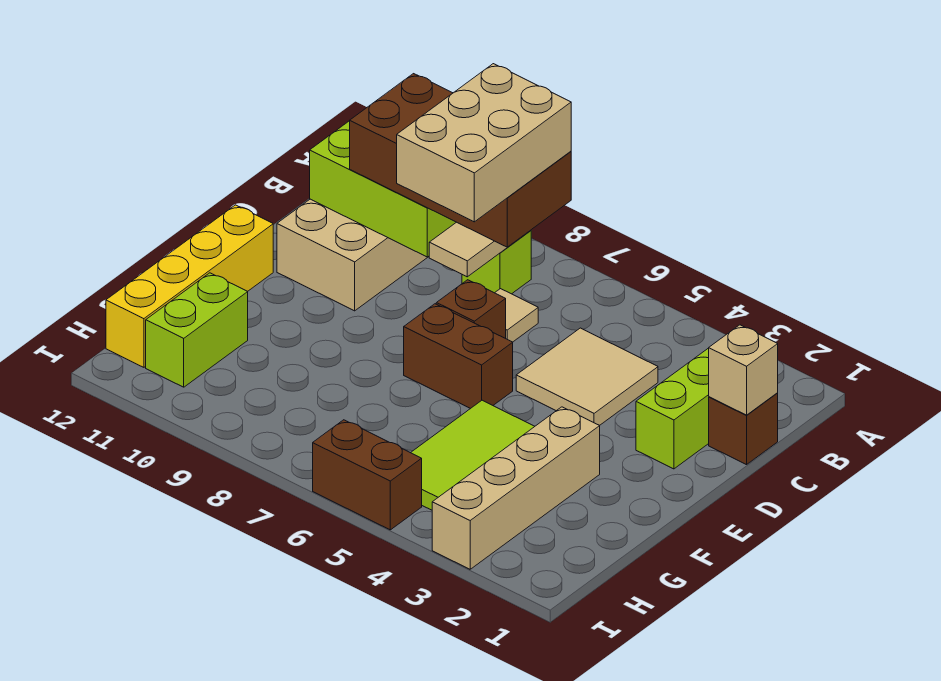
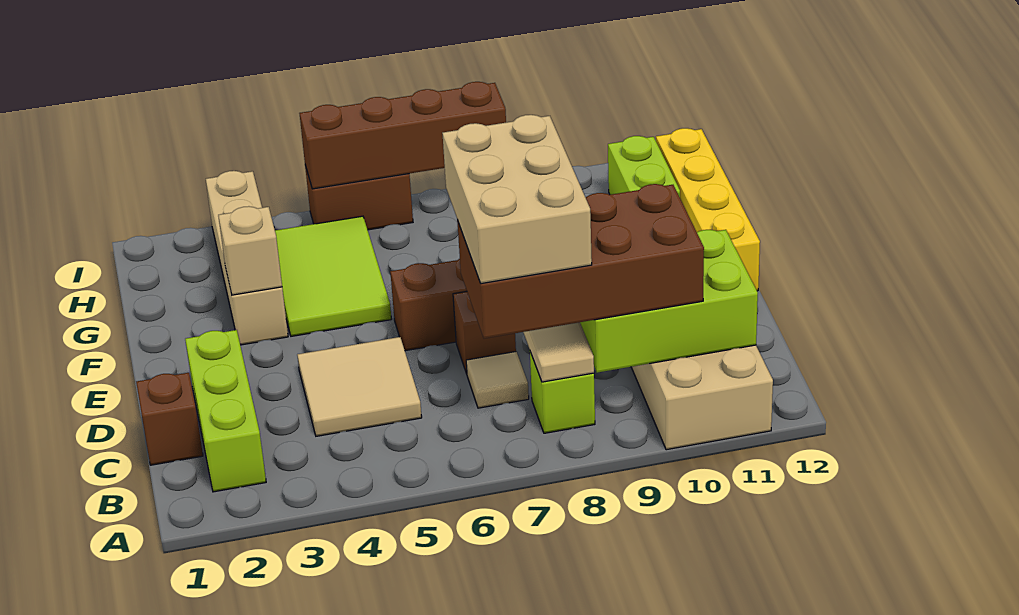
tan brick C1 level 2 -> tan brick F3 level 2
none -> brown brick I5:I8 level 2

